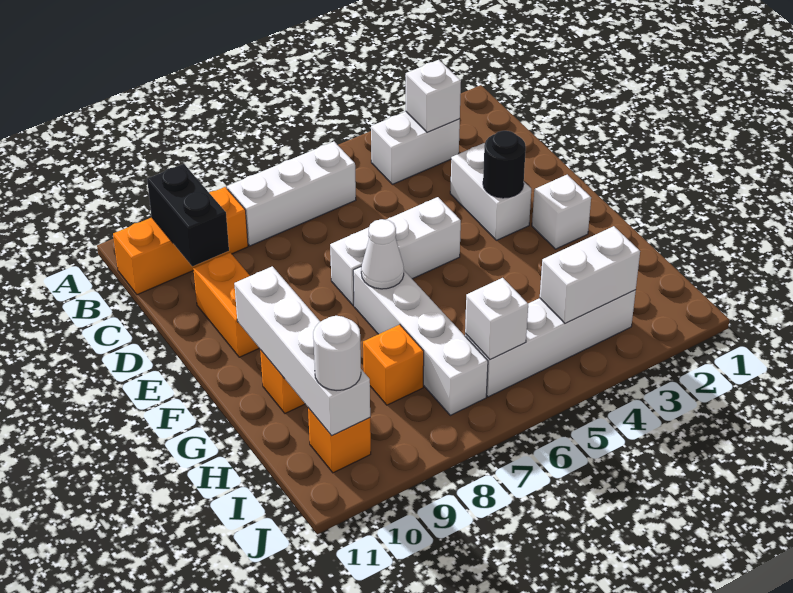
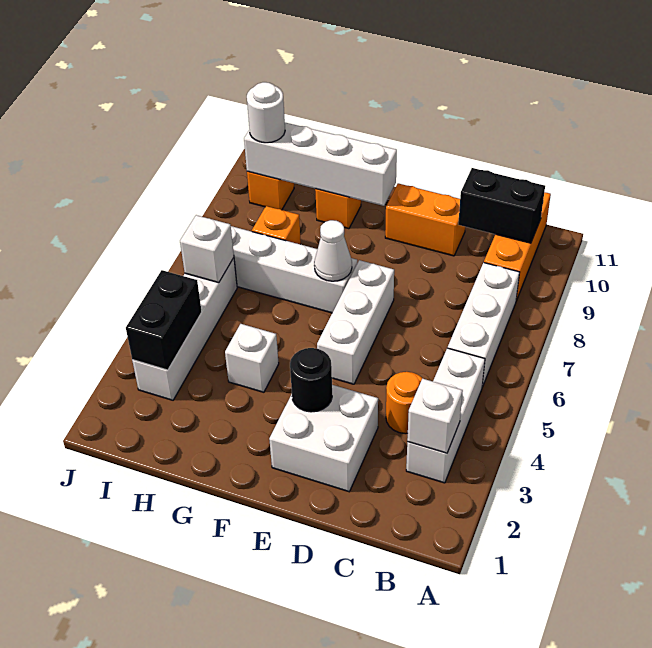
white brick B3:B4 level 1 -> white brick B3:B5 level 1
none -> orange round brick C4 level 1
white brick D3:E3 level 1 -> white brick D2:E3 level 1
white brick F2 level 1 -> white brick G4 level 1
white brick I3:I4 level 2 -> black brick I3:I4 level 2

